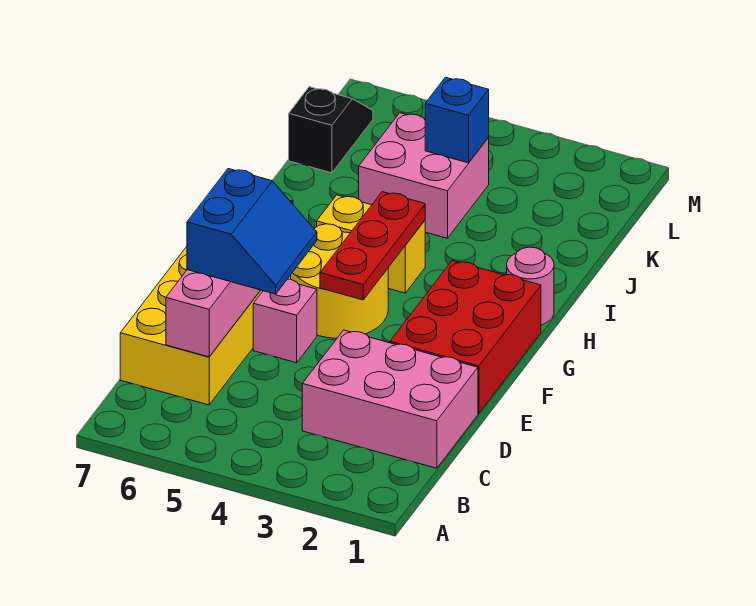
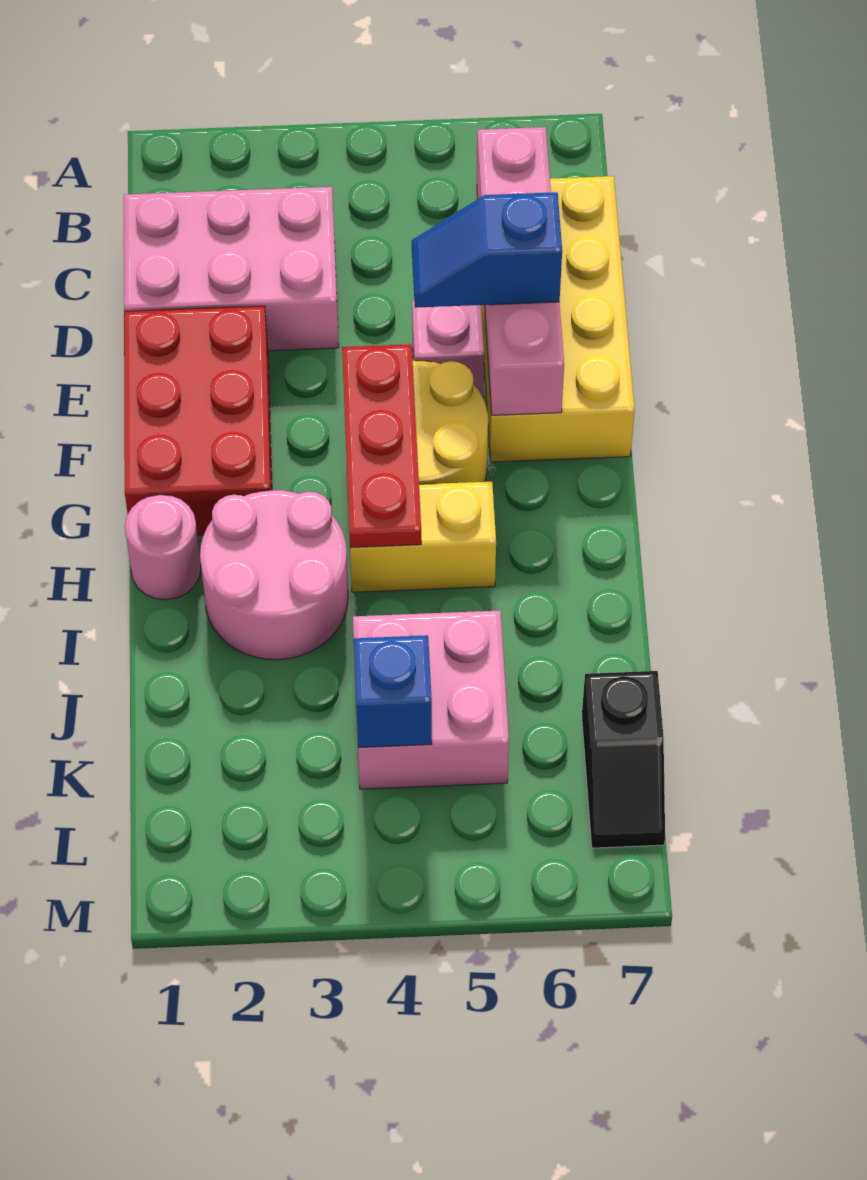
blue slope D5:E6 level 3 top 6 -> blue slope E5:E6 level 3 top 6
none -> pink round brick H2:I3 level 1

